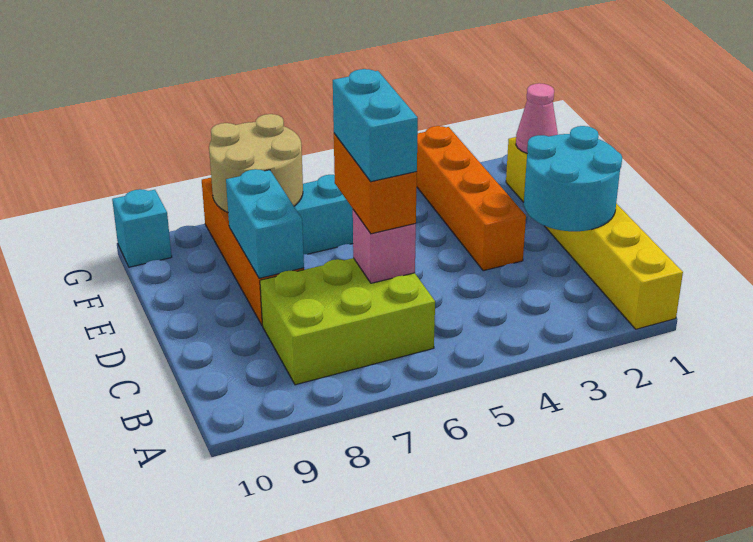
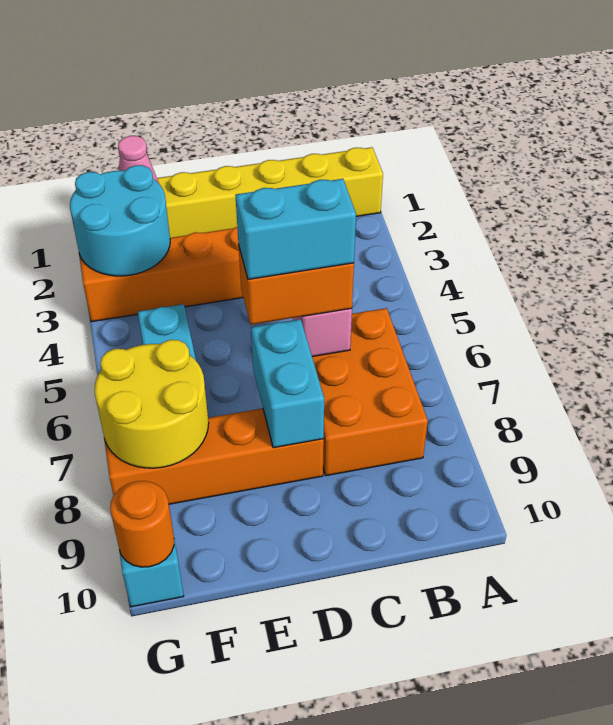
lime brick B6:C8 level 1 -> orange brick B6:C8 level 1
cyan round brick C1:D2 level 2 -> cyan round brick F2:G3 level 2
cyan brick D8:E8 level 2 -> cyan brick D7:D8 level 2
tan round brick F7:G8 level 2 -> yellow round brick F7:G8 level 2
none -> orange round brick G10 level 2

